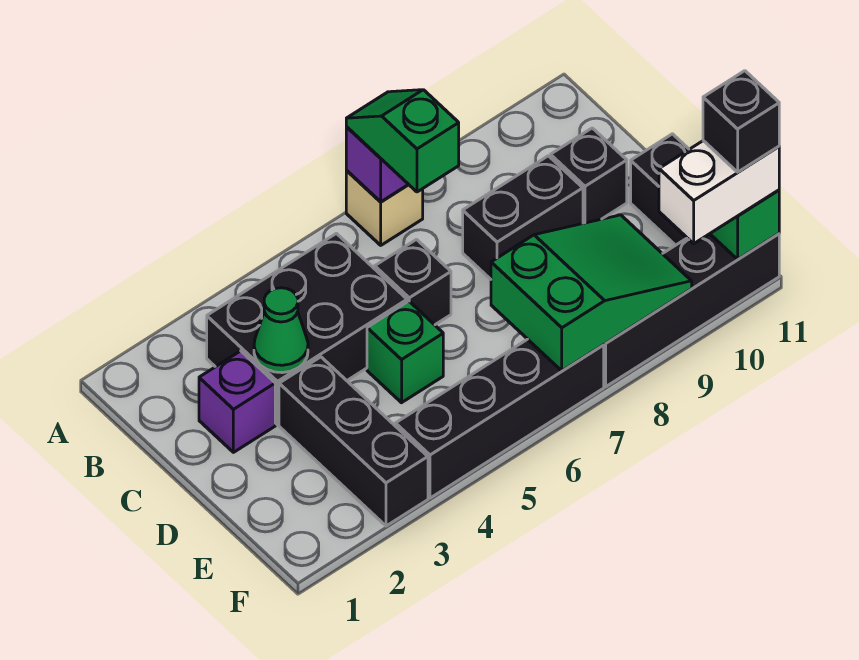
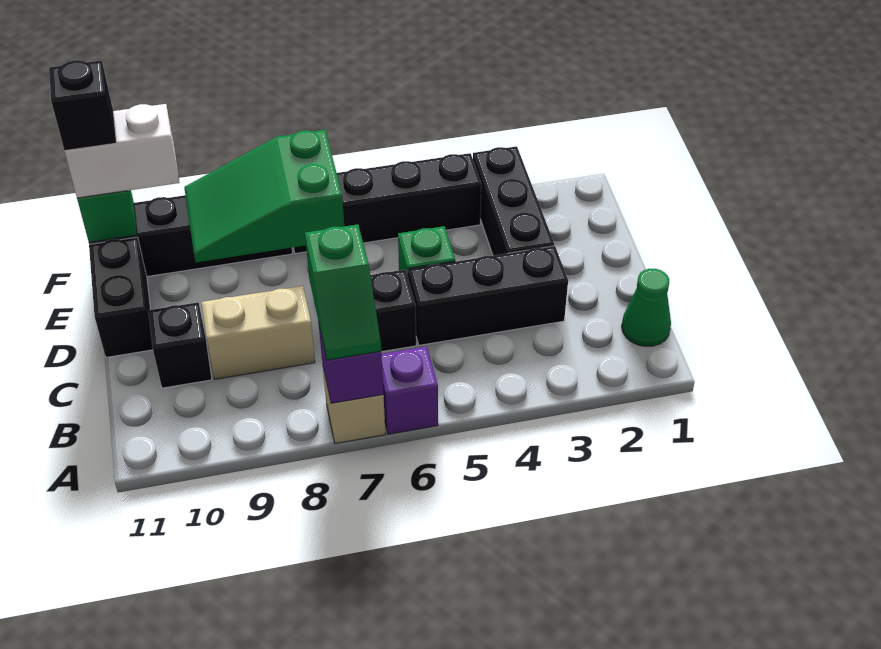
black brick B3:C5 level 1 -> black brick C3:C5 level 1
purple brick C2 level 1 -> purple brick A6 level 1
green cone C3 level 2 -> green cone B1 level 1
black brick C8:C9 level 1 -> tan brick C8:C9 level 1

